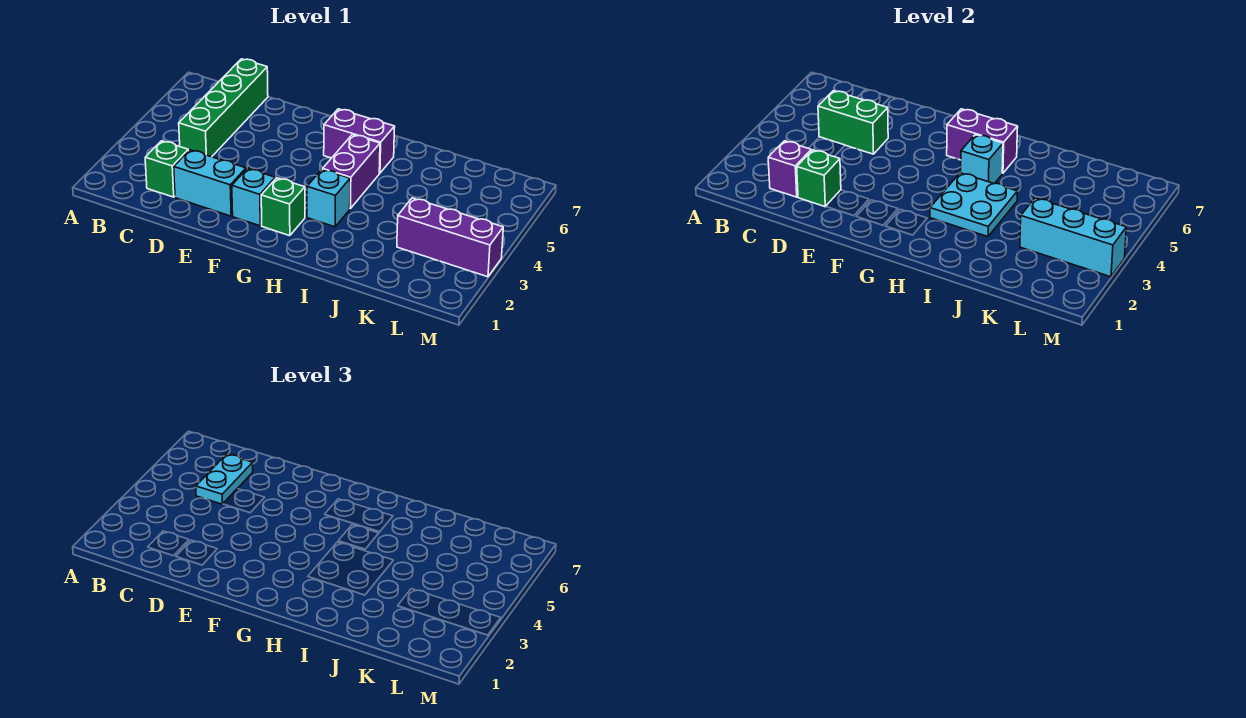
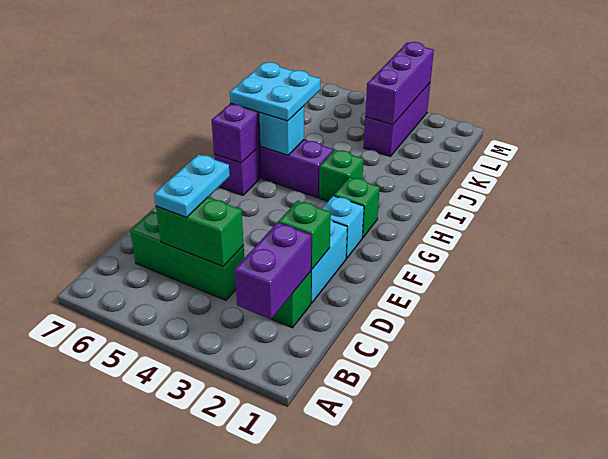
purple brick C2 level 2 -> purple brick B2:C2 level 2
green brick C4:C7 level 1 -> green brick C4:C6 level 1
green brick C5:D5 level 2 -> green brick C4:C5 level 2
cyan plate C5:C6 level 3 -> cyan plate C5:D5 level 3
cyan brick H3 level 1 -> green brick H3 level 1
cyan plate H3:I4 level 2 -> cyan plate H5:I6 level 3
cyan brick K3:M3 level 2 -> purple brick K3:M3 level 2

